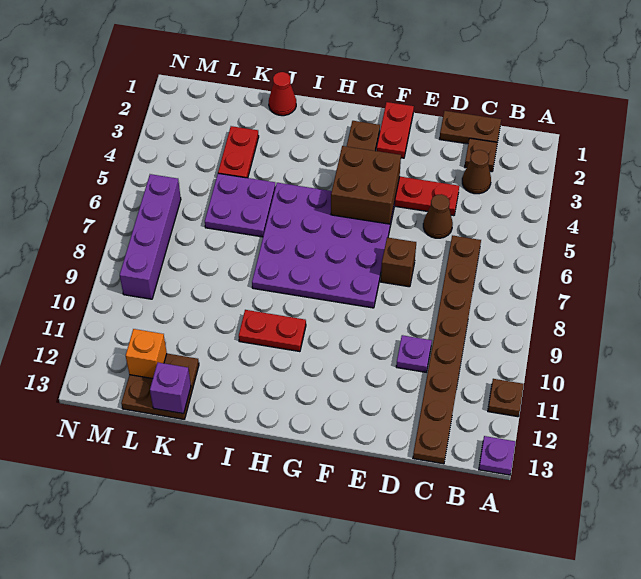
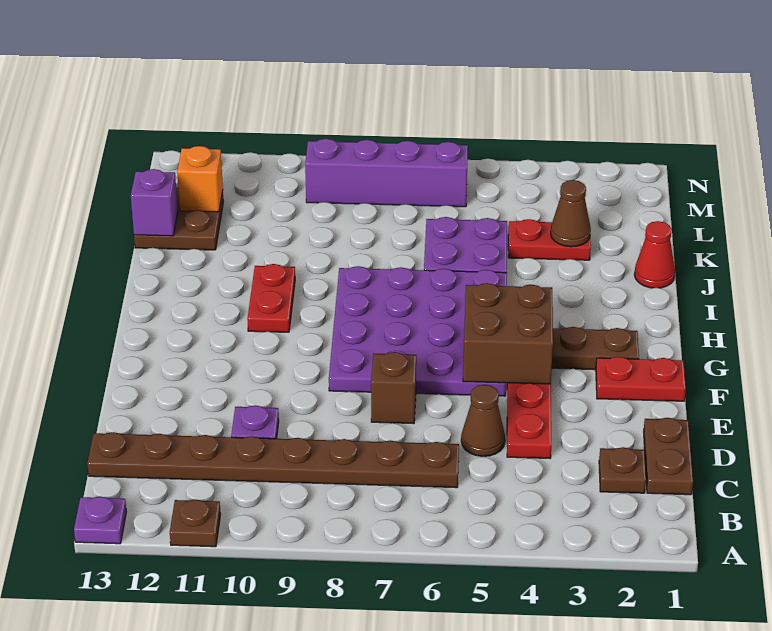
brown cone C3 level 1 -> brown cone K3 level 2

